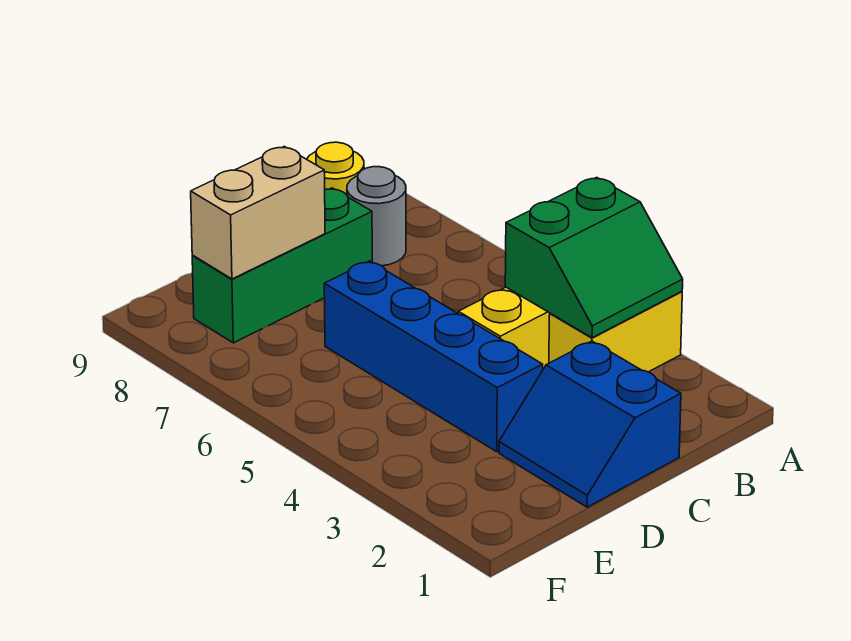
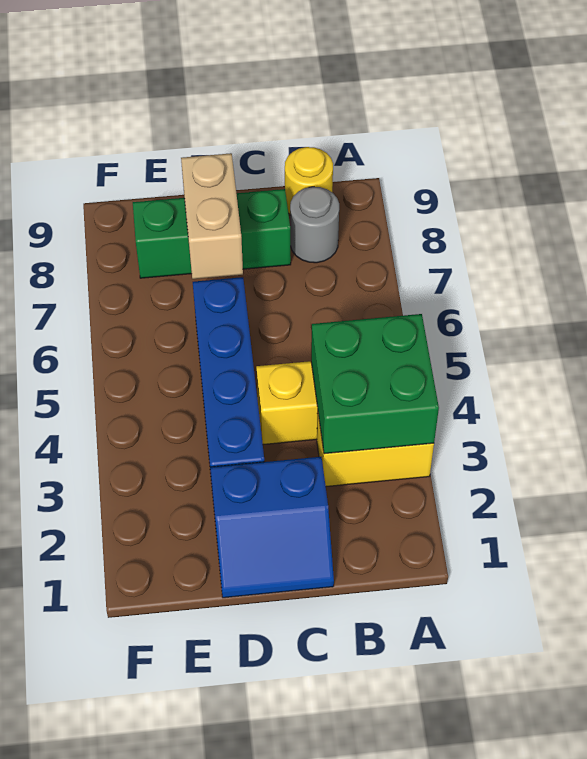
green slope A3:B4 level 2 top 4 -> green brick A3:B4 level 2
blue slope C1:D2 level 1 top C -> blue slope C1:D2 level 1 top 2
tan brick D8:E8 level 2 -> tan brick D7:D8 level 2

